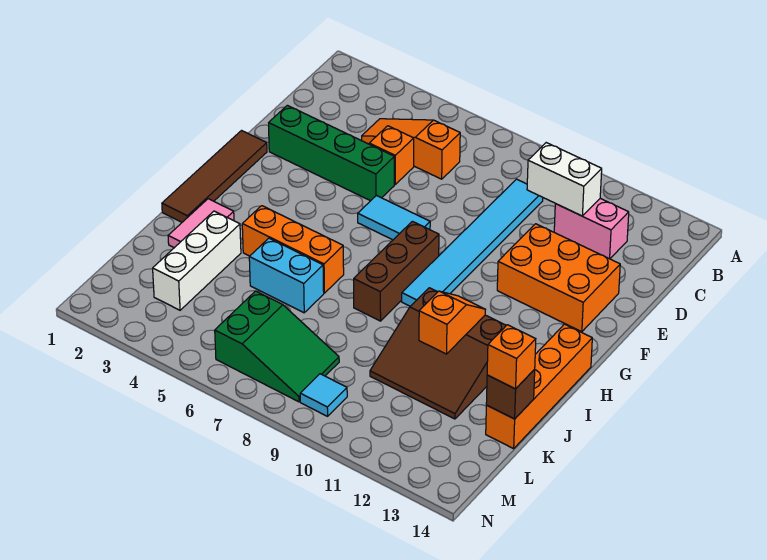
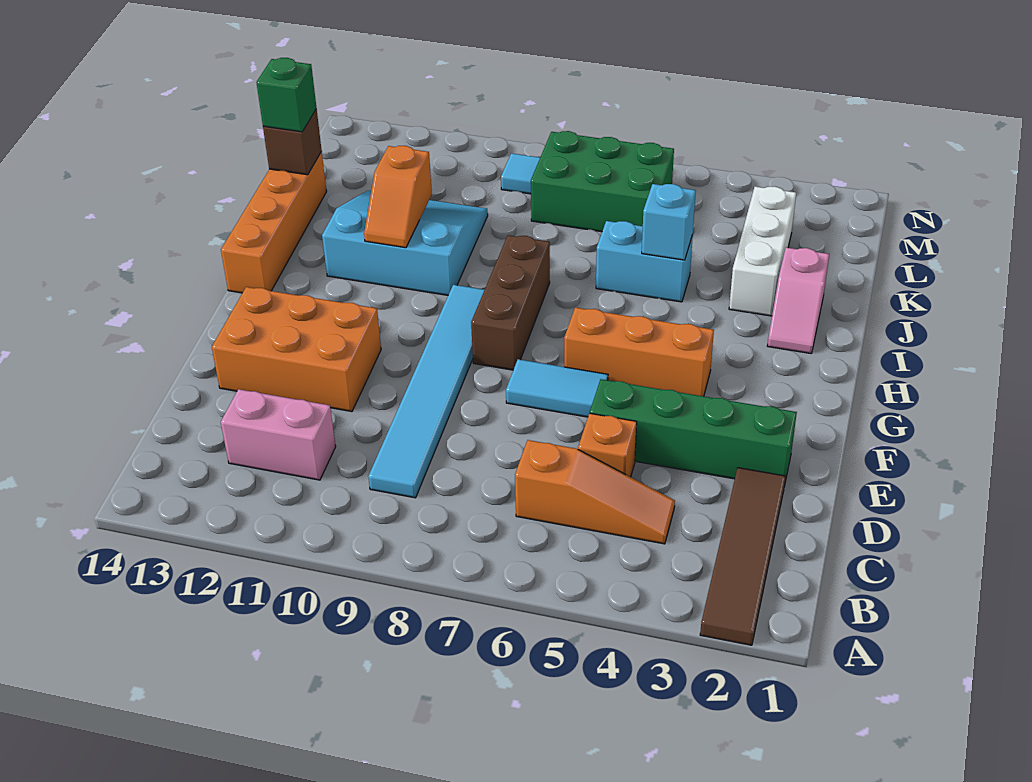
white brick C10:C11 level 2 -> none
brown tile F1:I1 level 1 -> brown tile A2:D2 level 1
pink tile I2:J2 level 1 -> pink slope I2:J2 level 1 top J
orange brick I4:I6 level 1 -> orange brick G4:G6 level 1
brown slope I10:K12 level 1 top I -> cyan slope I10:K12 level 1 top I
none -> cyan brick J5 level 2
orange brick K14 level 3 -> green brick K14 level 3
green slope L6:M8 level 1 top 6 -> green brick L6:M8 level 1

